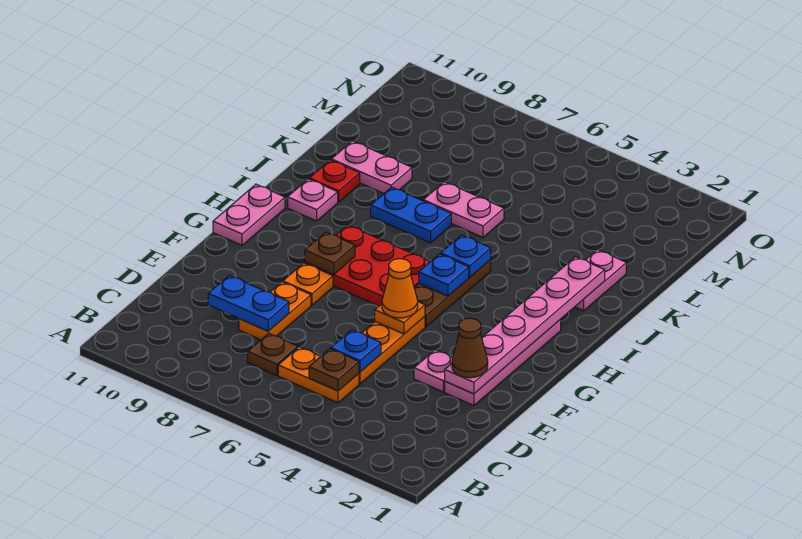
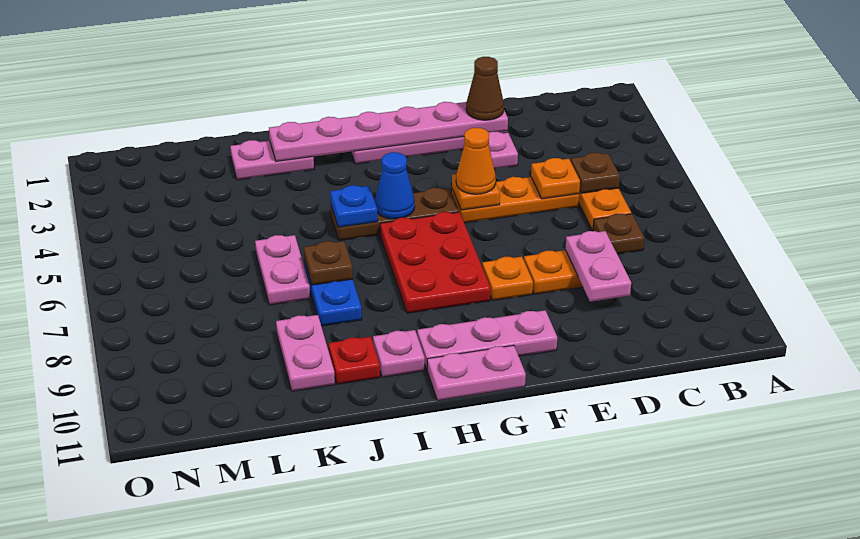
blue plate D5 level 2 -> orange plate D5 level 2
blue plate D8:D9 level 2 -> pink plate D8:D9 level 2
none -> pink plate F10:H10 level 1
brown plate G8 level 2 -> brown plate J7 level 2
blue plate H5 level 2 -> blue cone H5 level 2

